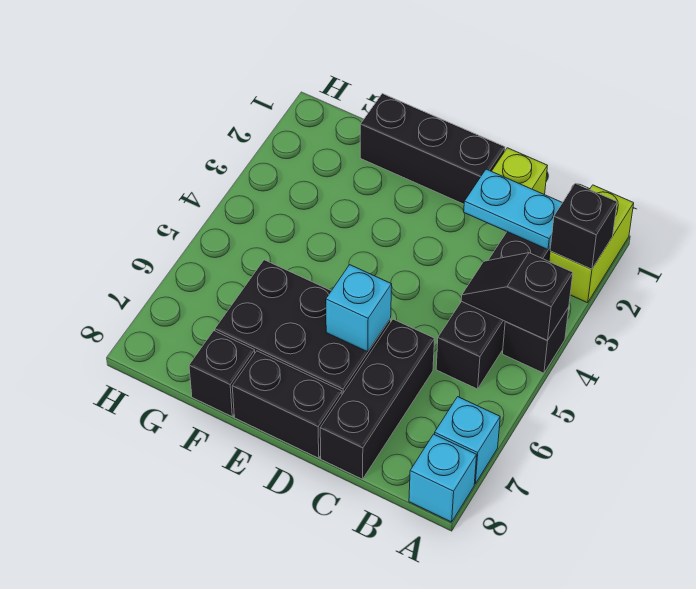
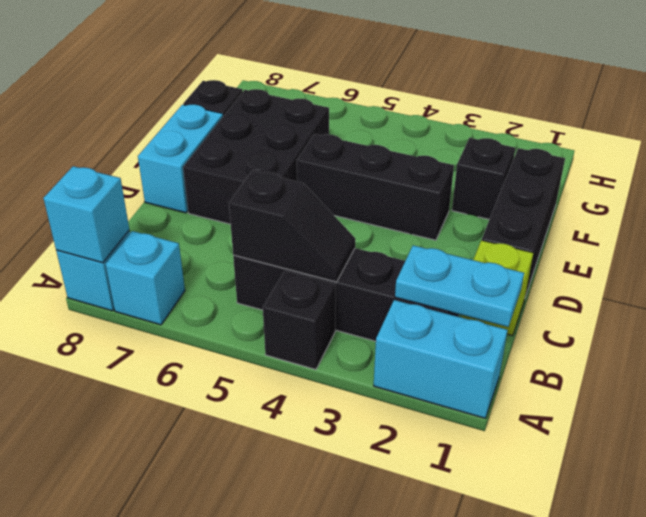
lime brick A1:A2 level 1 -> cyan brick A1:A2 level 1
black brick A2 level 2 -> black brick F2 level 1
black slope A4:B4 level 2 top A -> black slope B4:B5 level 2 top 5
cyan plate B2:C2 level 2 -> cyan plate B1:B2 level 2
black brick C6:C8 level 1 -> black brick E3:E5 level 1
cyan brick D6 level 2 -> cyan brick A8 level 2
black brick D8:E8 level 1 -> cyan brick D8:E8 level 1

